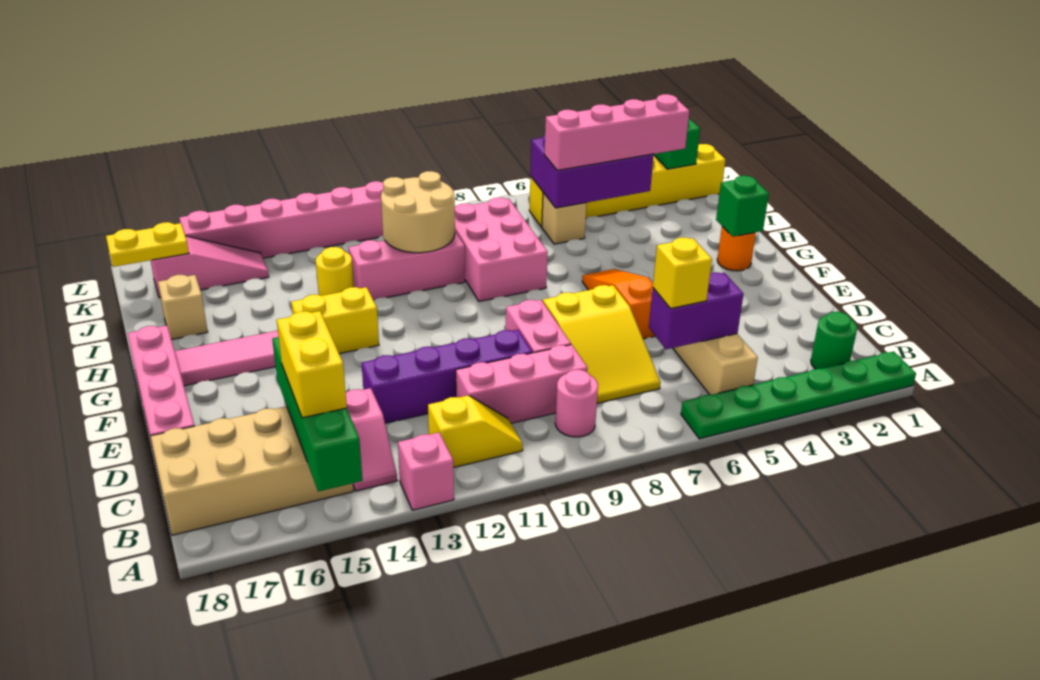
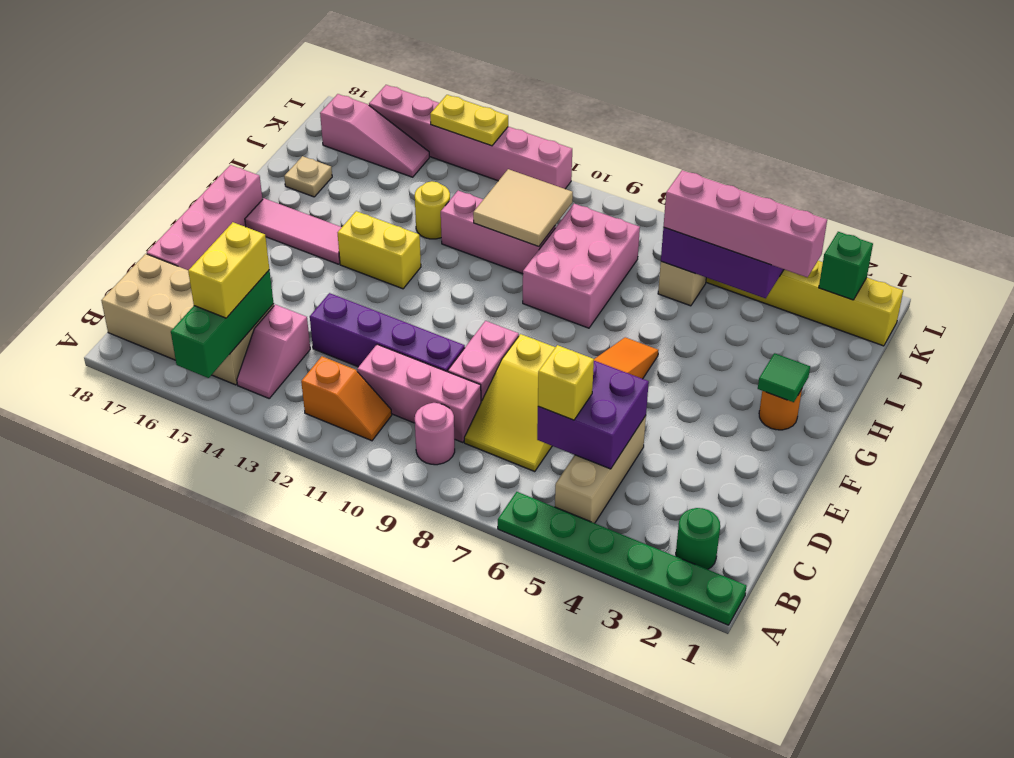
pink brick A13 level 1 -> none
green brick A15:D15 level 2 -> green brick A15:C15 level 2
yellow slope B11:B12 level 1 top 12 -> orange slope B11:B12 level 1 top 12
purple brick C5:C6 level 2 -> purple brick C5:D6 level 2
green brick G2 level 2 -> green tile G2 level 2
tan round brick I10:J11 level 2 -> tan tile I10:J11 level 2
tan brick I17 level 1 -> tan plate I17 level 1
yellow plate K17:K18 level 2 -> yellow plate L13:L14 level 2

